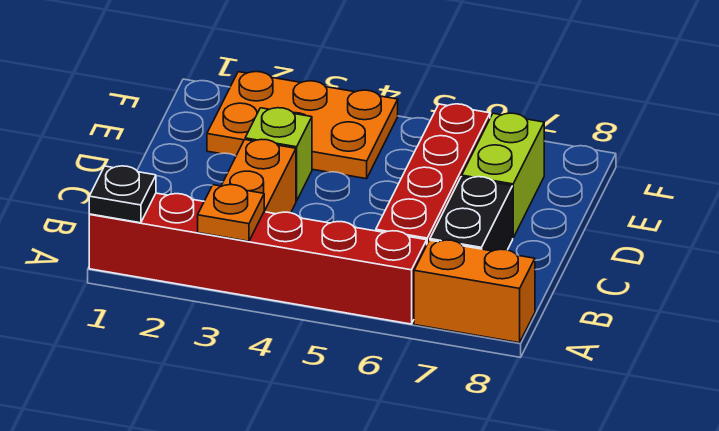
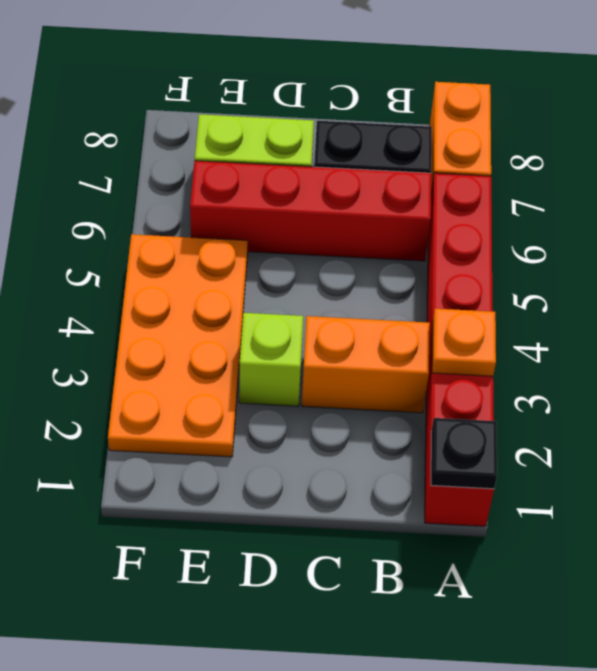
orange plate E2:F4 level 1 -> orange plate E2:F5 level 1

